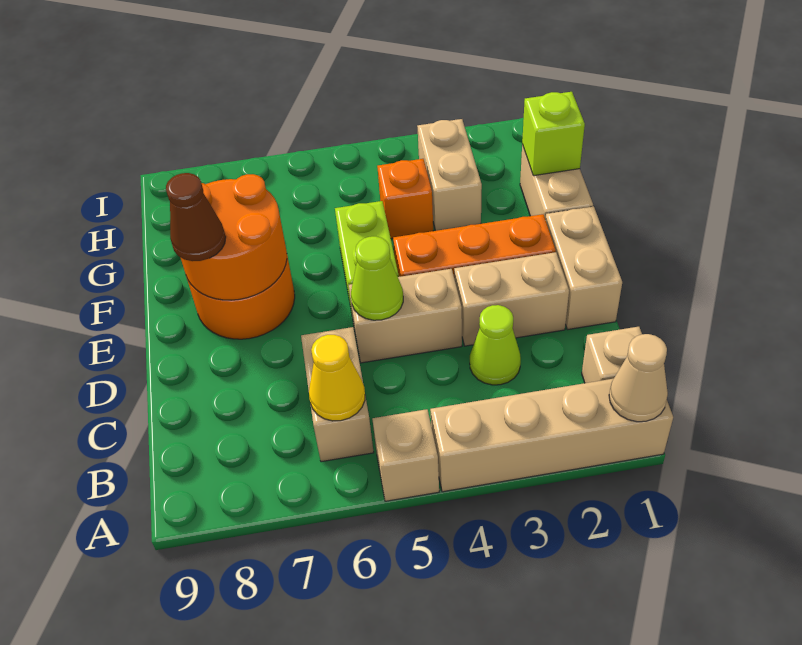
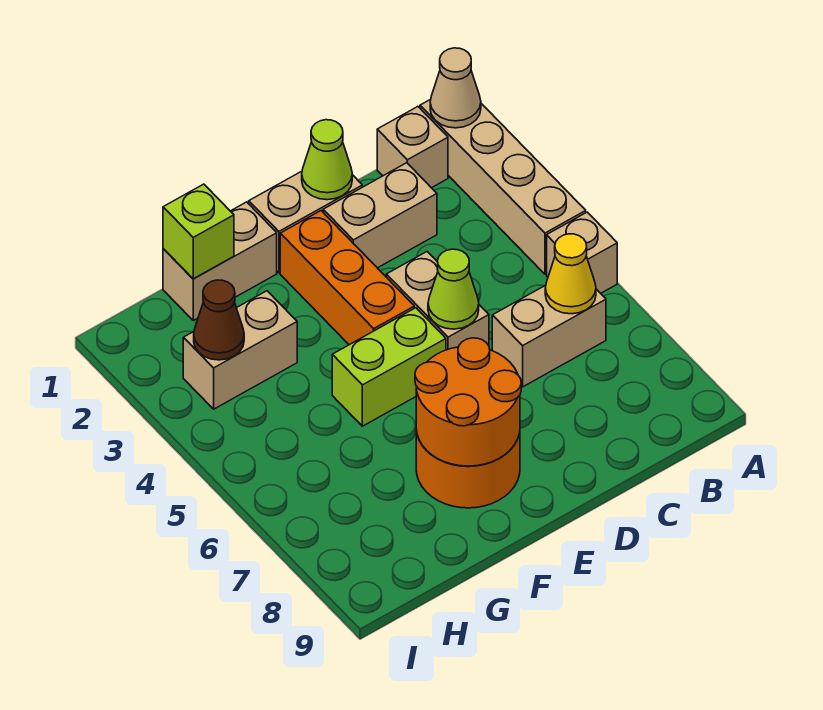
lime cone C3 level 1 -> lime cone D1 level 2
tan brick D2:D3 level 1 -> tan brick C2:D2 level 1
brown cone E8 level 3 -> brown cone H3 level 2
orange brick G4 level 1 -> none

